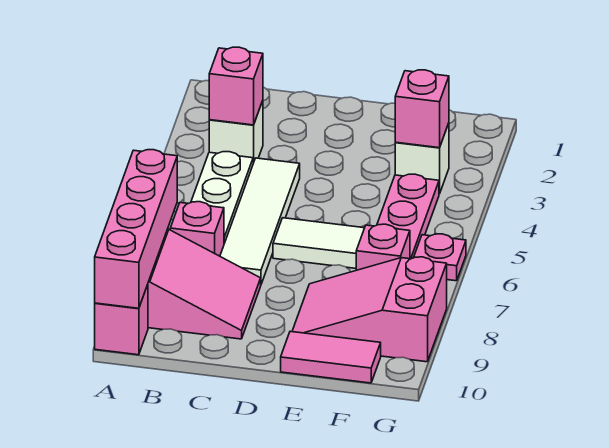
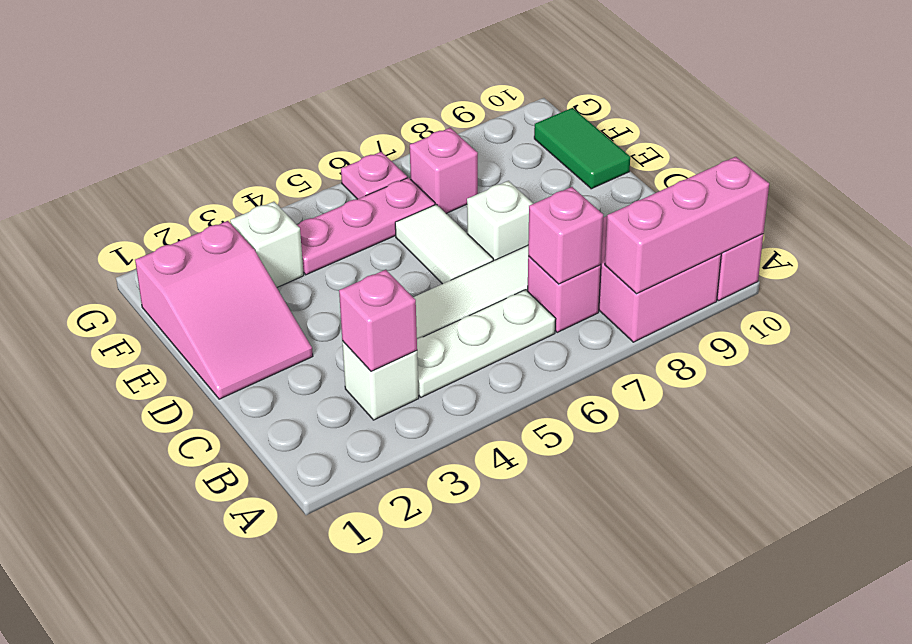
pink brick A7:A10 level 2 -> pink brick A8:A10 level 2
none -> white brick D7 level 1
pink slope E8:G9 level 1 top G -> pink slope D1:F2 level 1 top F
pink tile E10:F10 level 1 -> green tile E10:F10 level 1
pink brick F3 level 2 -> pink brick B7 level 2

